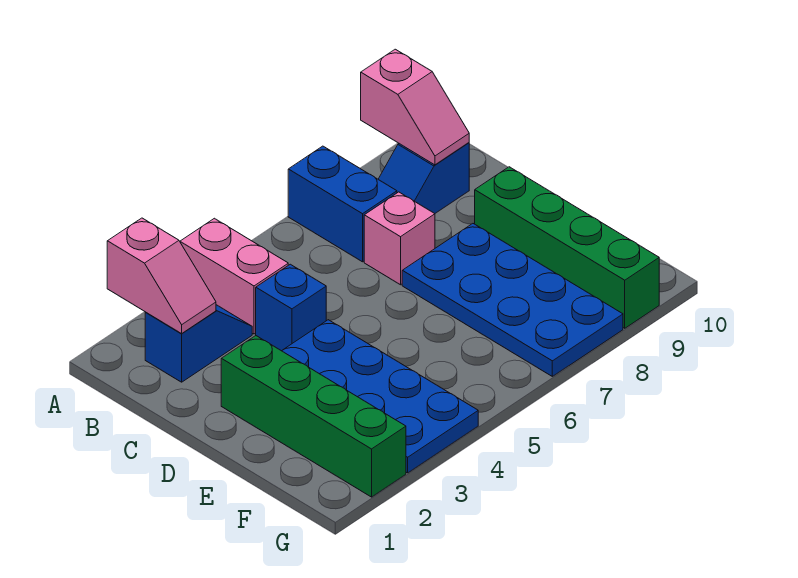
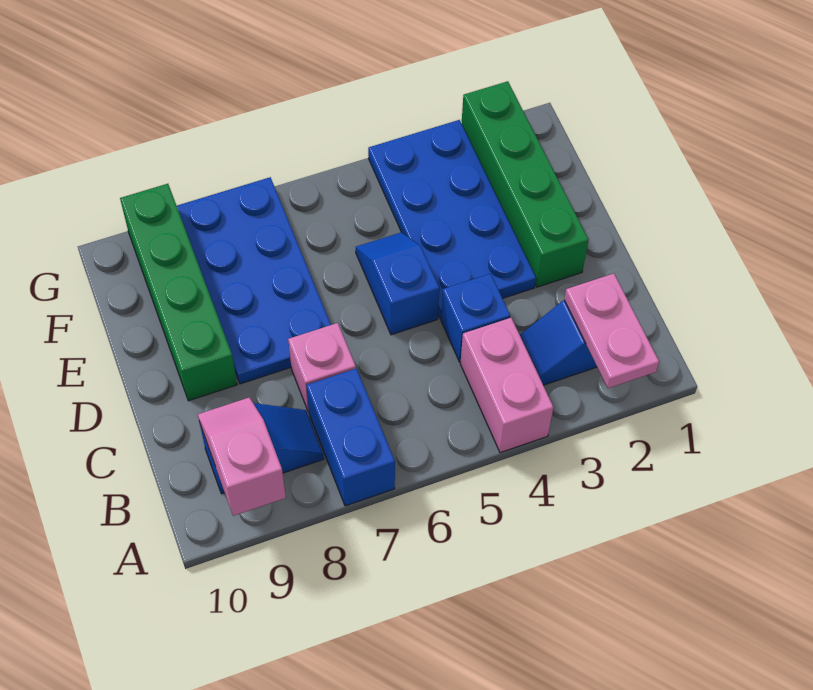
pink slope A2:B2 level 2 top A -> pink plate A2:B2 level 2
none -> blue slope D5:E5 level 1 top D

